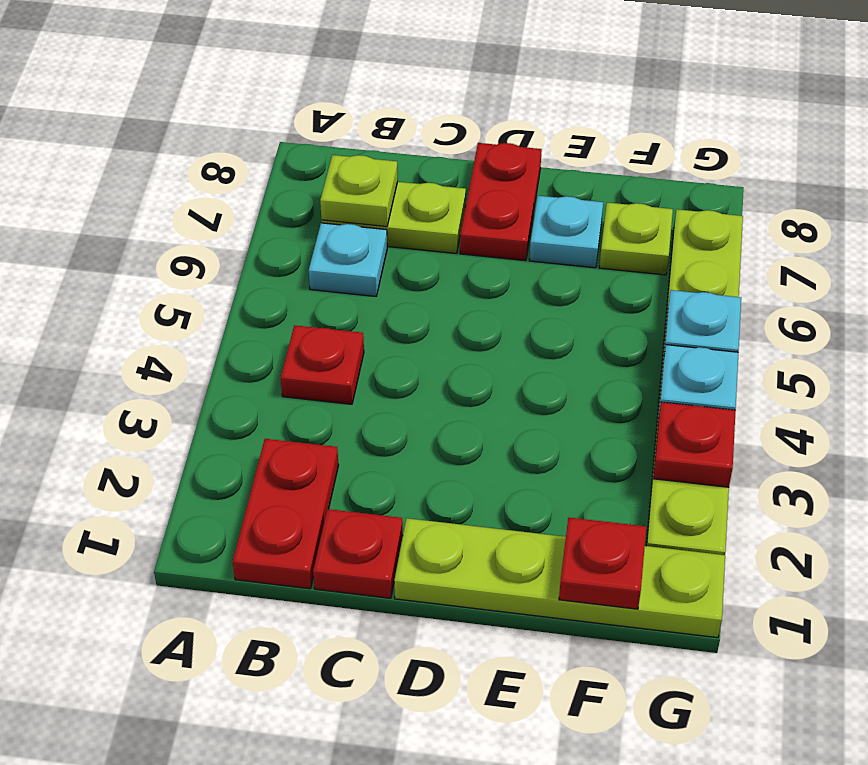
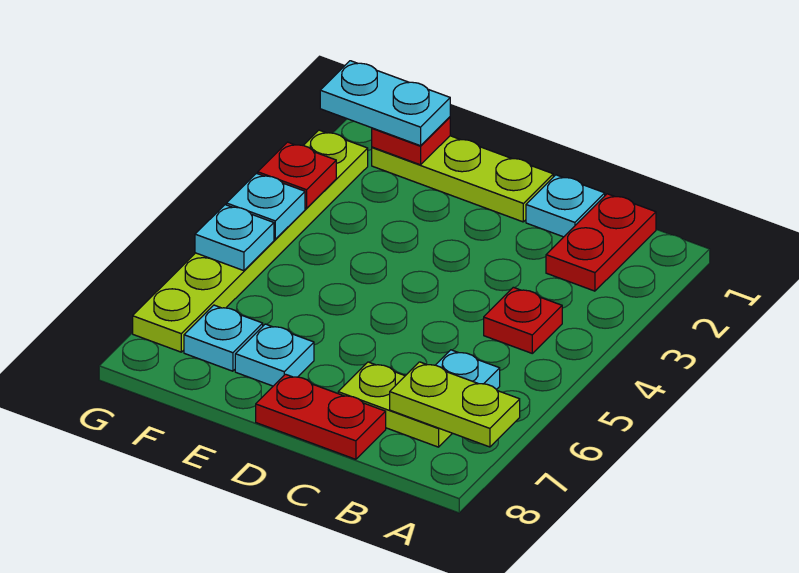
lime plate B7 level 2 -> lime plate A7:B7 level 2
red plate C1 level 1 -> cyan plate C1 level 1
lime plate D1:G1 level 1 -> lime plate D1:F1 level 1
red plate D7:D8 level 1 -> red plate C8:D8 level 1
none -> cyan plate F1:G1 level 3
lime plate F7 level 1 -> cyan plate F7 level 1

